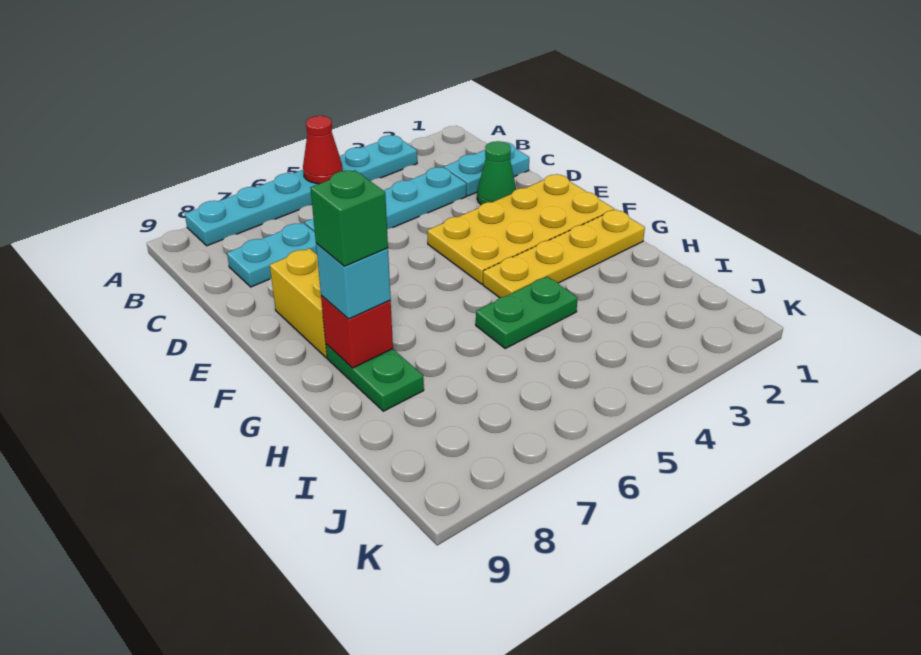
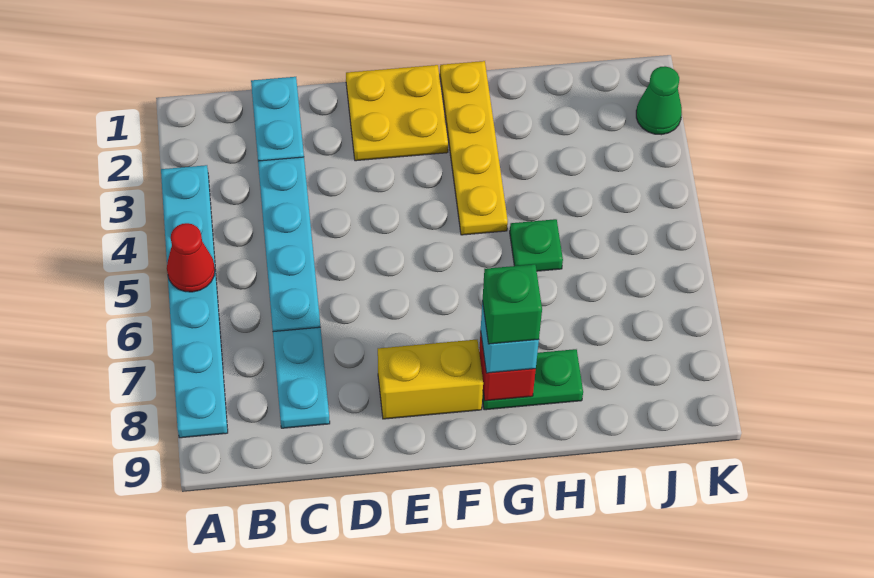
green cone D2 level 1 -> green cone K2 level 1
yellow plate E1:F4 level 1 -> yellow plate E1:F2 level 1
green plate H4:H5 level 1 -> green plate H5 level 1

